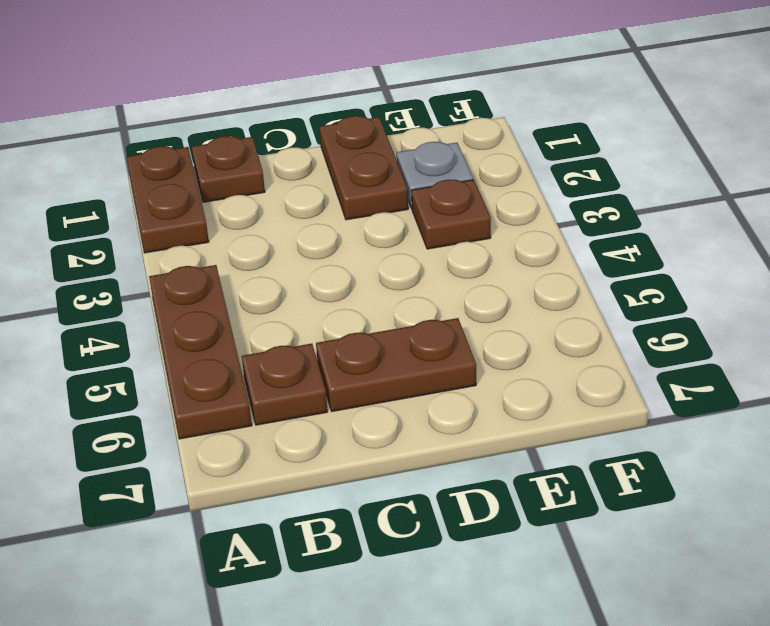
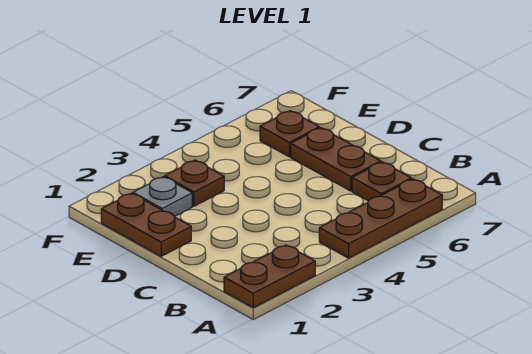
brown plate B1 level 1 -> brown plate E6 level 1
brown plate D1:D2 level 1 -> brown plate D1:E1 level 1

